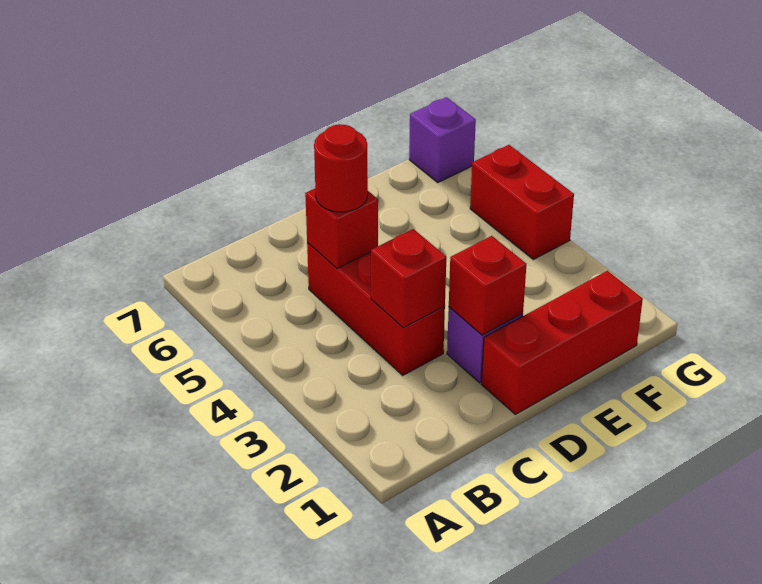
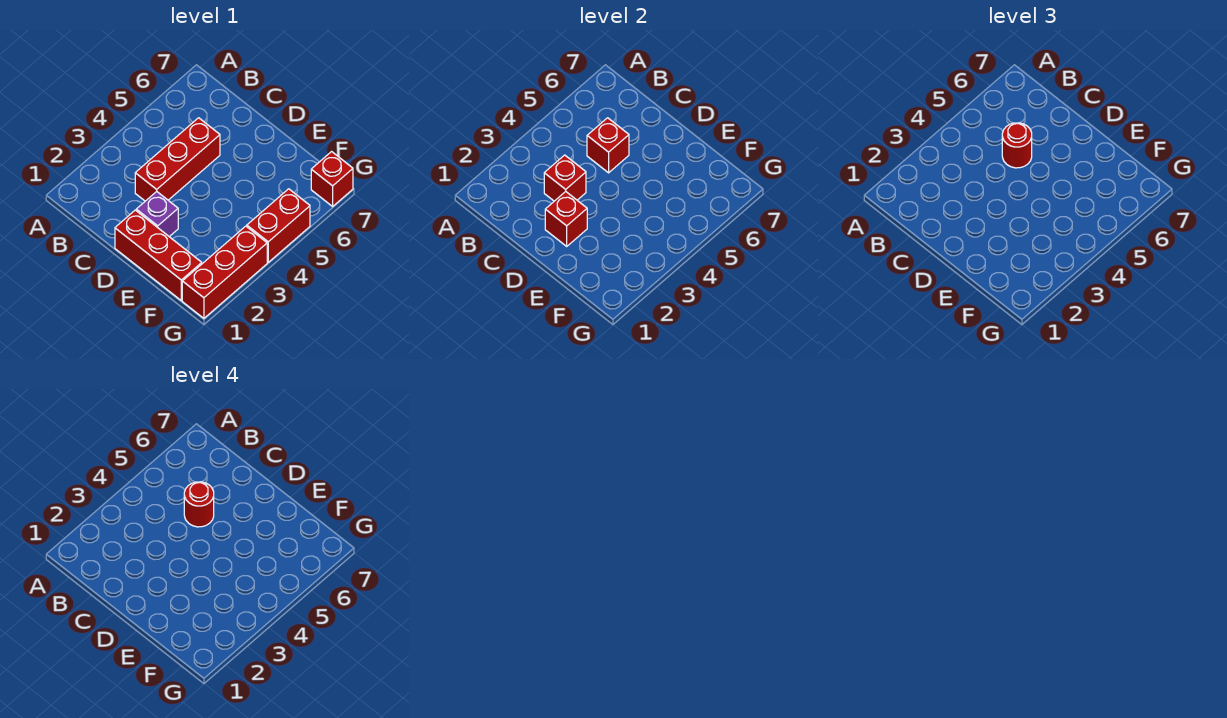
none -> red round brick C5 level 4
none -> red brick G1:G3 level 1
purple brick G7 level 1 -> red brick G7 level 1

